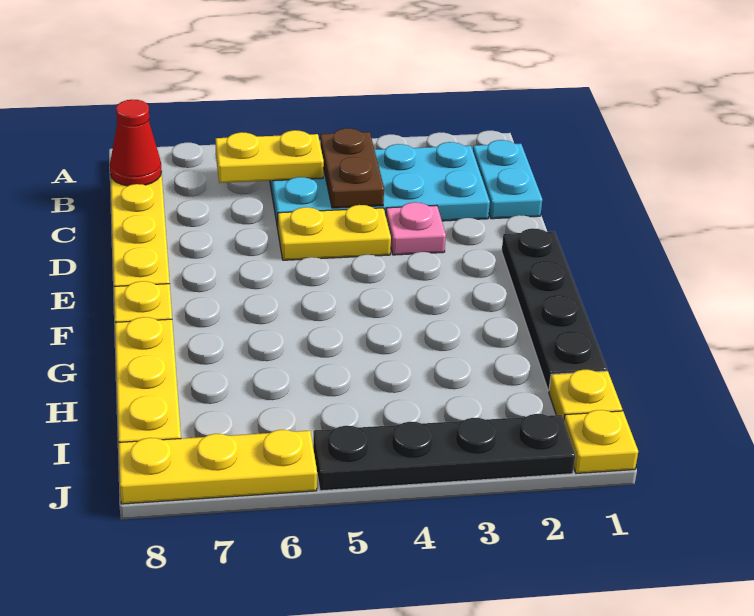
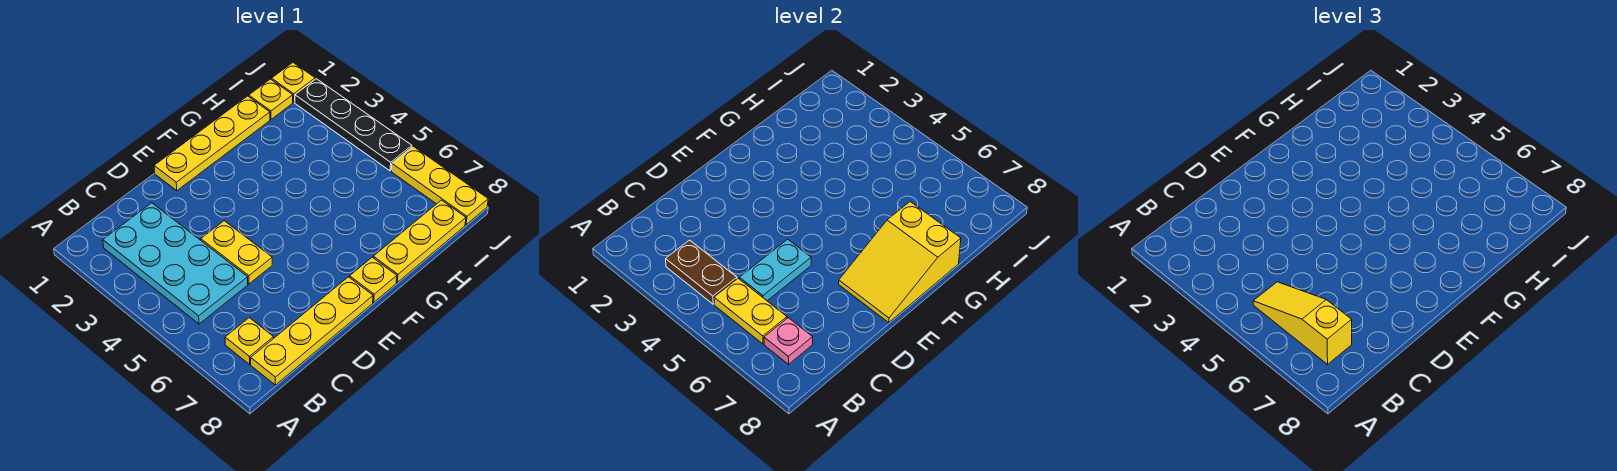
cyan plate B1:C1 level 1 -> cyan plate C5:D5 level 2
brown plate B4:C4 level 2 -> brown plate B3:B4 level 2
none -> yellow slope B5:B7 level 3 top 7
none -> yellow plate B7 level 1
red cone B8 level 2 -> none
pink plate D3 level 1 -> pink plate B7 level 2
black plate E1:H1 level 1 -> yellow plate E1:H1 level 1
none -> yellow slope E7:G8 level 2 top G

